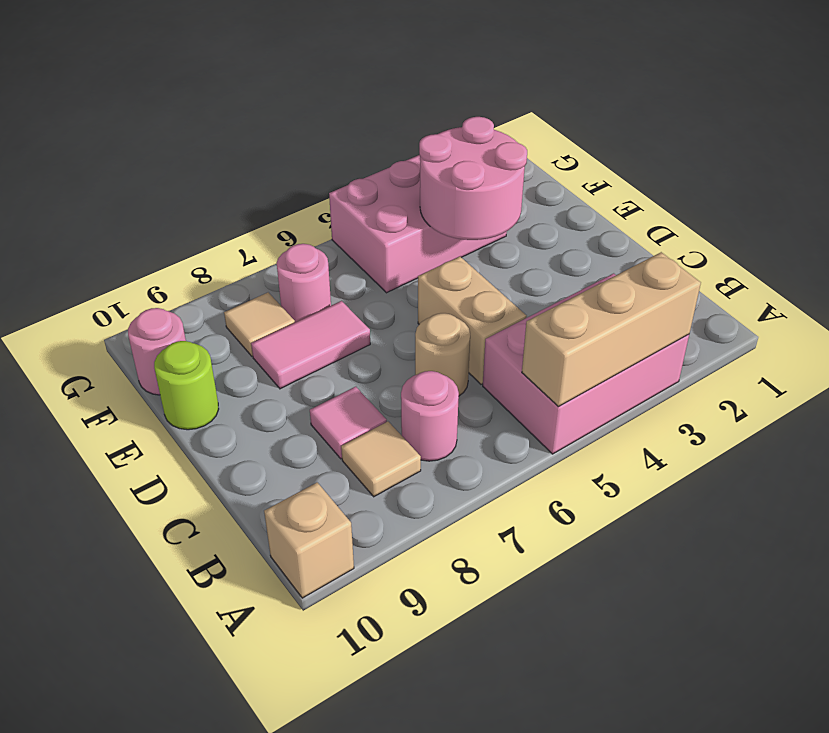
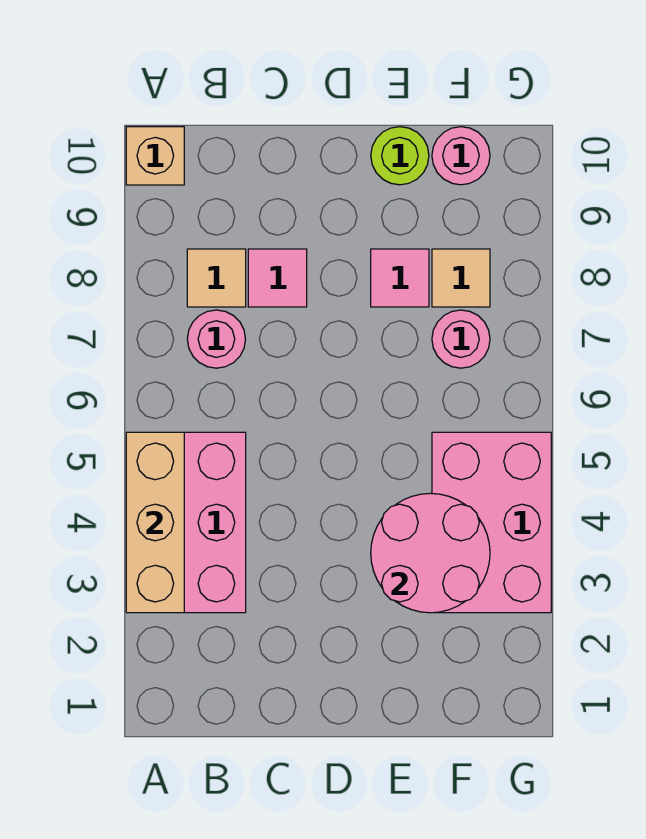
tan brick C5:D5 level 1 -> none
tan round brick C6 level 1 -> none
pink tile E7:E8 level 1 -> pink tile E8 level 1

